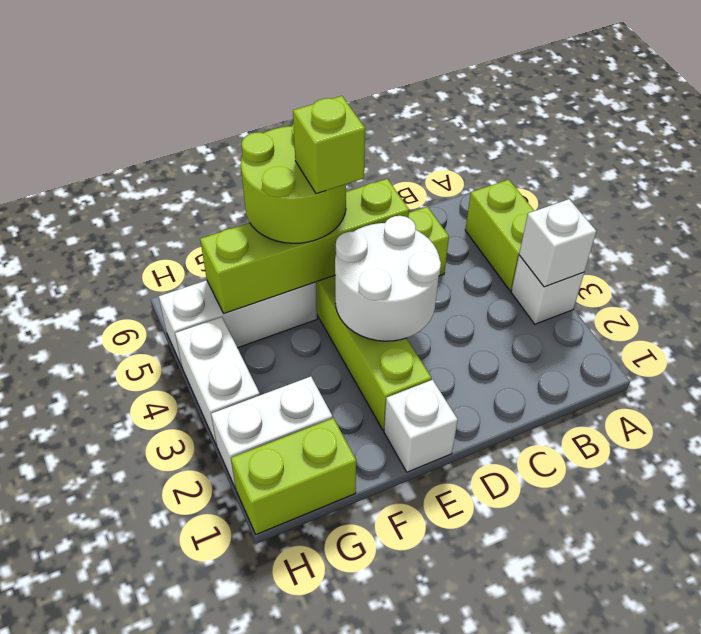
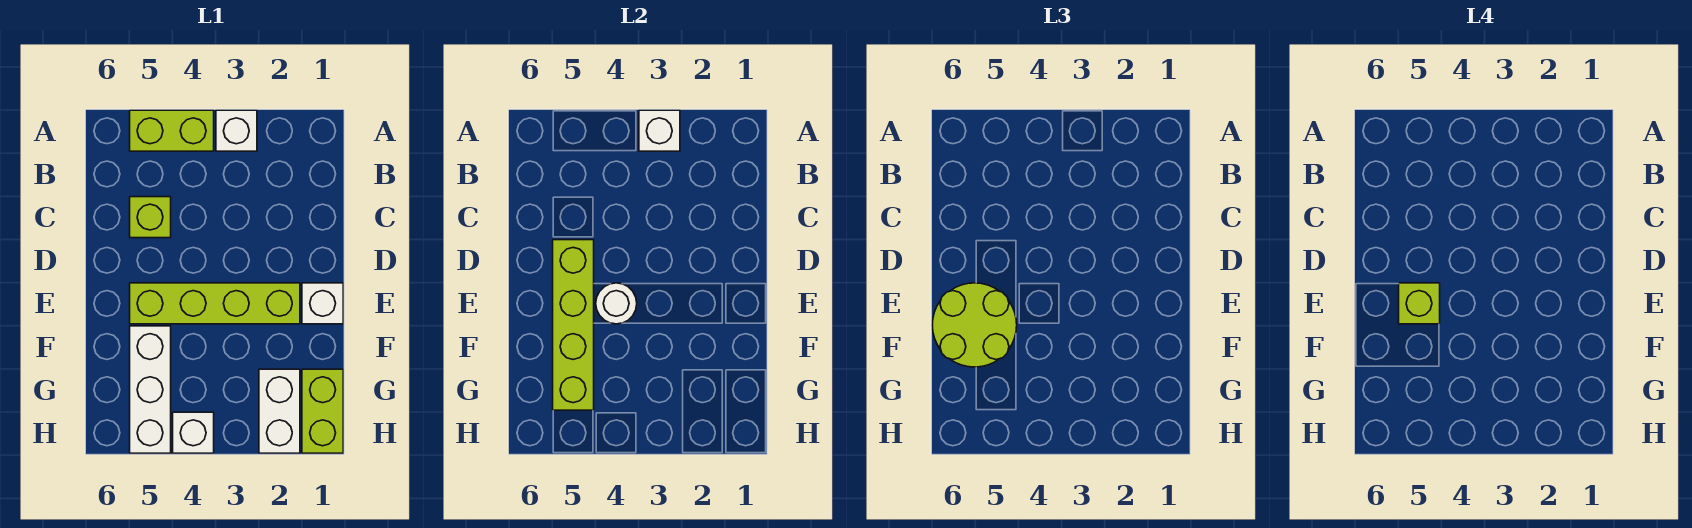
white round brick D3:E4 level 2 -> white round brick E4 level 2
white brick H3:H4 level 1 -> white brick H4 level 1

